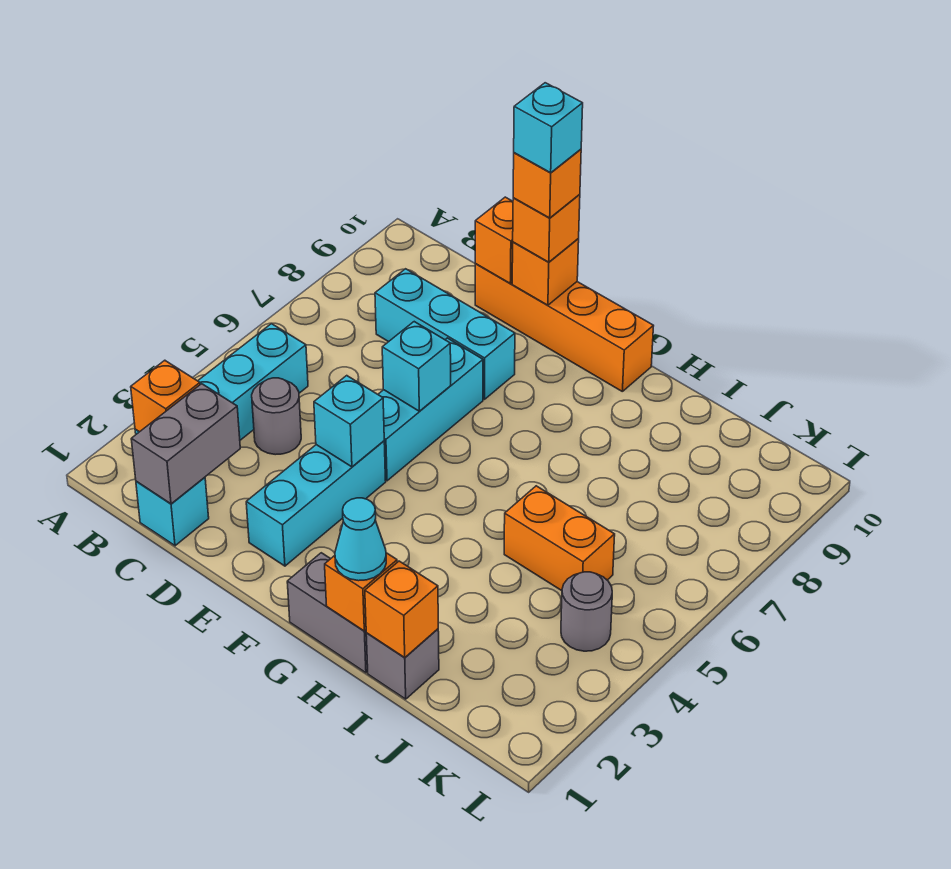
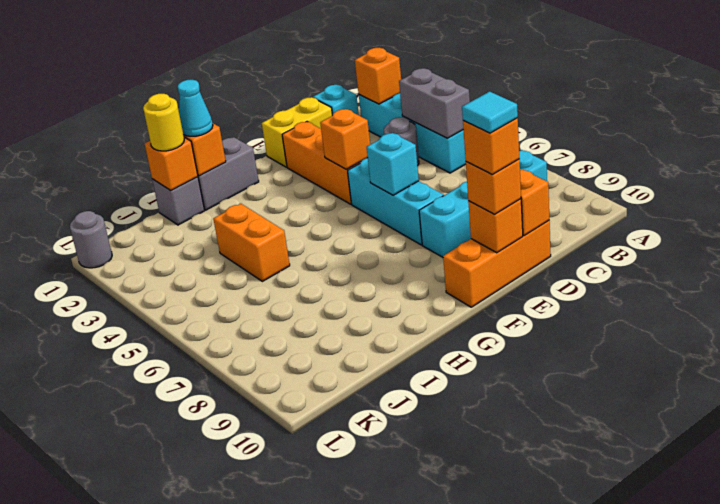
grey brick C1:C2 level 2 -> grey brick B4:B5 level 2
cyan brick C8:E8 level 1 -> cyan brick B8:E8 level 1
none -> yellow brick D1:E1 level 1
orange brick D10:G10 level 1 -> orange brick D10:F10 level 1
cyan brick E2:E4 level 1 -> orange brick E2:E4 level 1
cyan brick E4 level 2 -> orange brick E4 level 2
cyan brick E10 level 5 -> cyan tile E10 level 5
none -> yellow round brick I1 level 3
orange brick I5:J5 level 1 -> orange brick I4:I5 level 1
grey round brick K4 level 1 -> grey round brick L1 level 1

